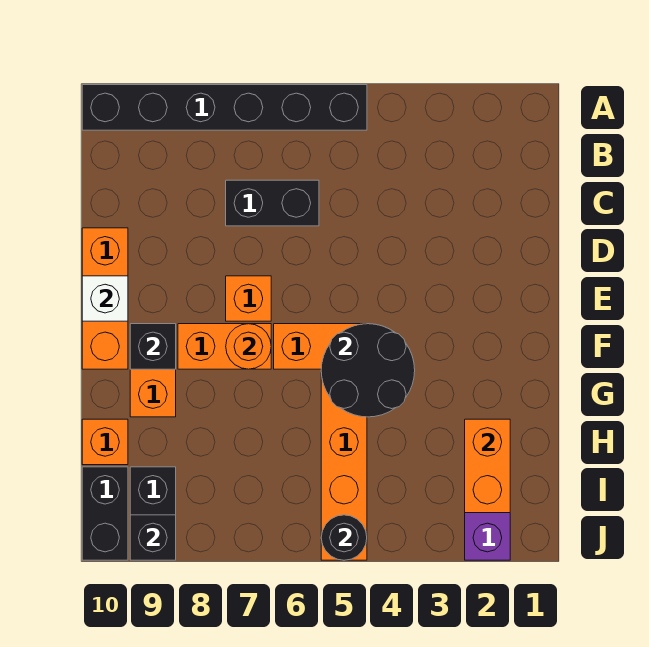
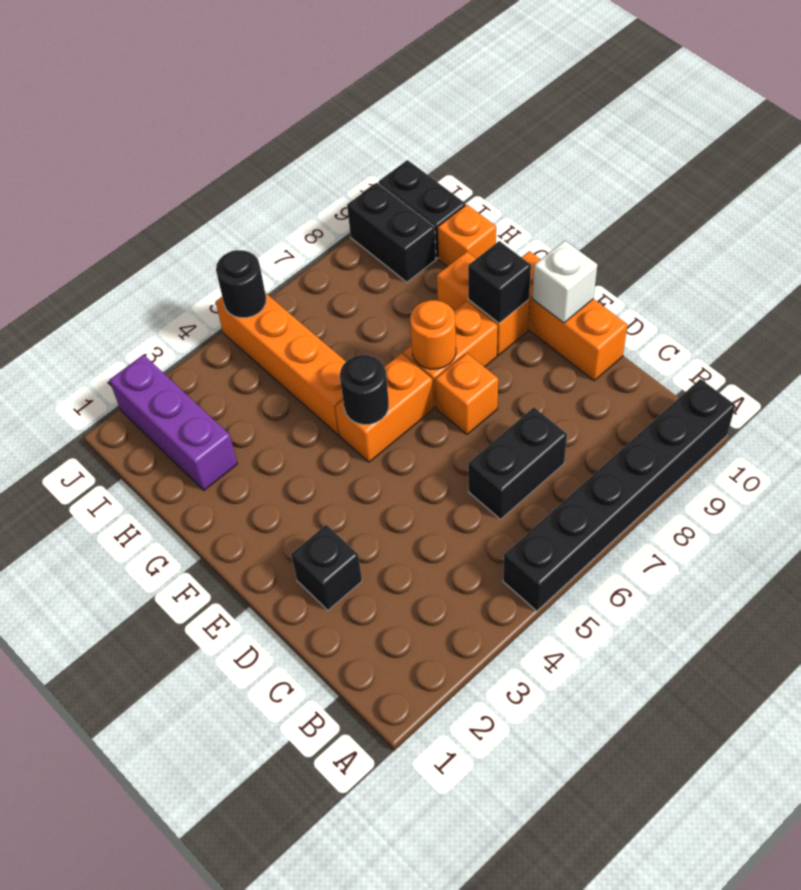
black round brick F4:G5 level 2 -> black round brick F5 level 2
orange brick H2:I2 level 2 -> none
black brick J9 level 2 -> black brick D2 level 1

